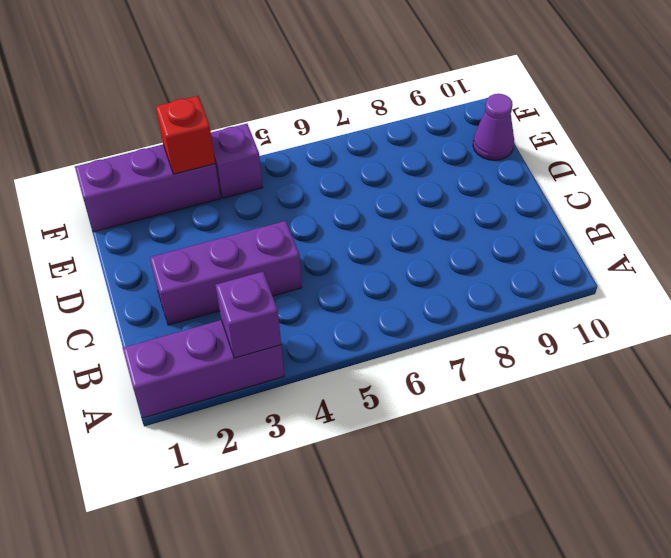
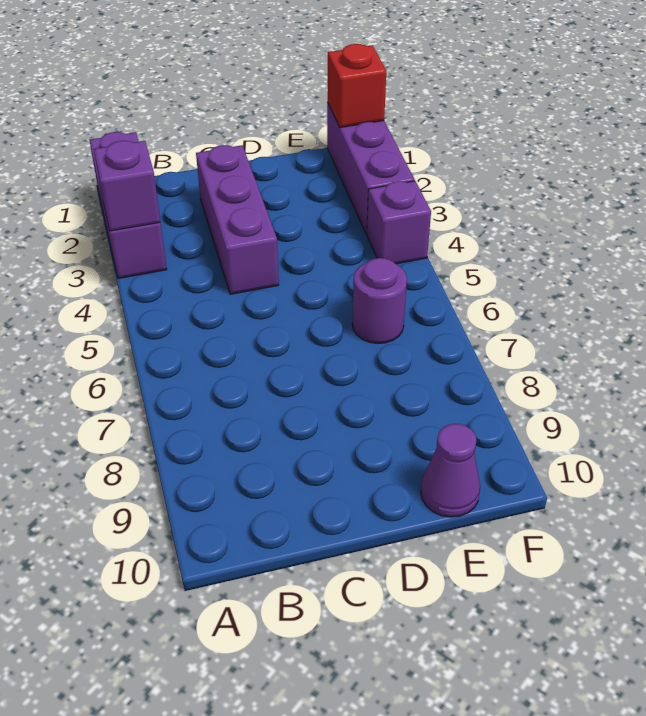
none -> purple round brick E6 level 1
red brick F3 level 2 -> red brick F1 level 2

